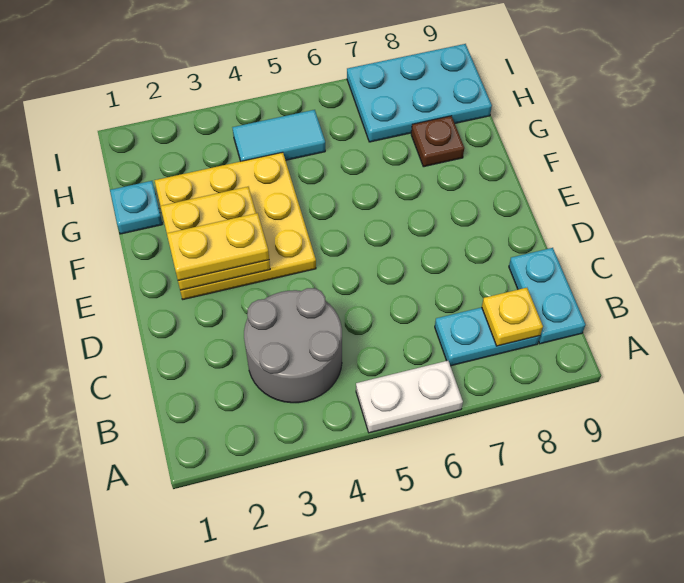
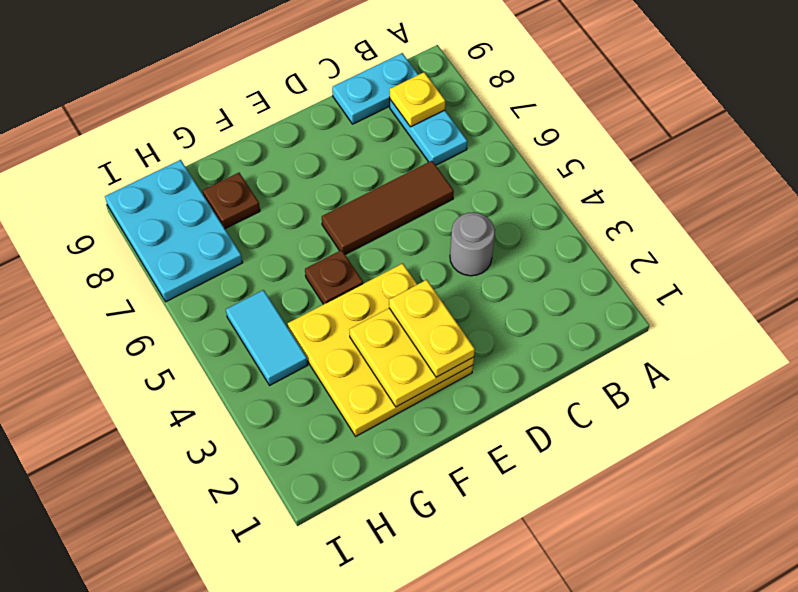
white plate A5:A6 level 1 -> none
grey round brick B3:C4 level 1 -> grey round brick C4 level 1
none -> brown tile C6:E6 level 1
none -> brown plate F5 level 1
cyan plate G1 level 1 -> none

